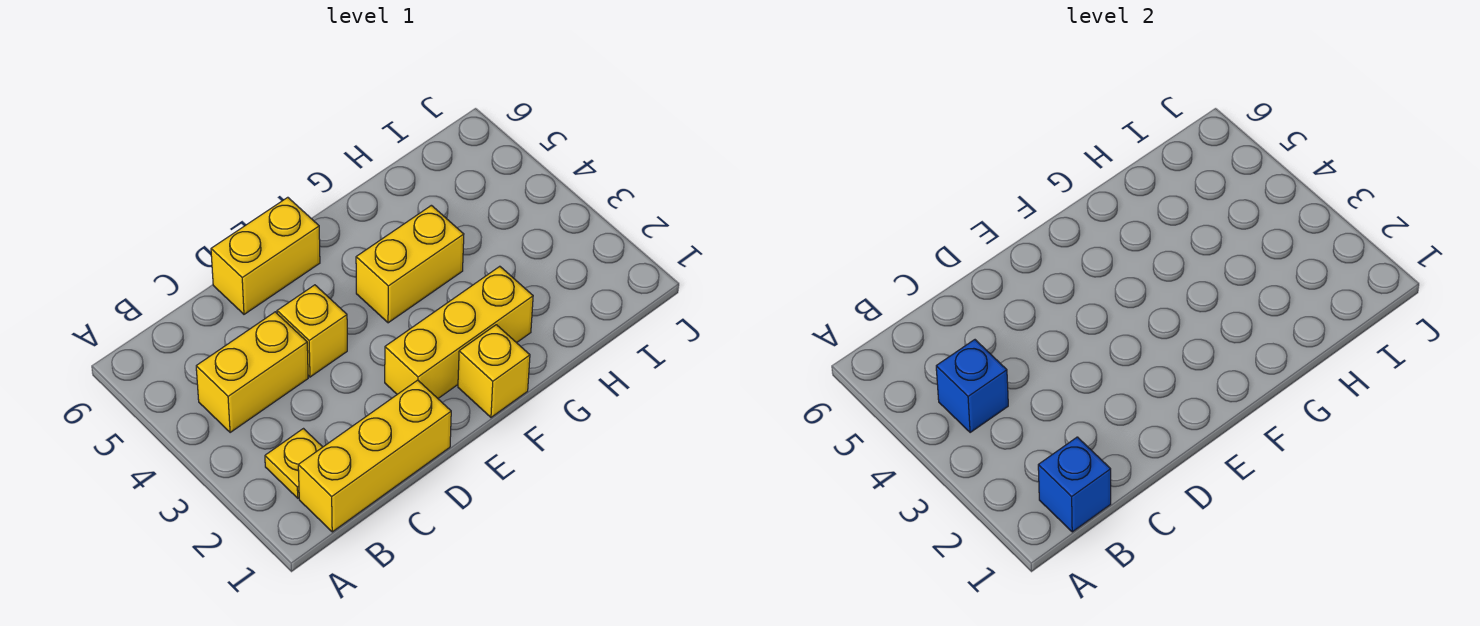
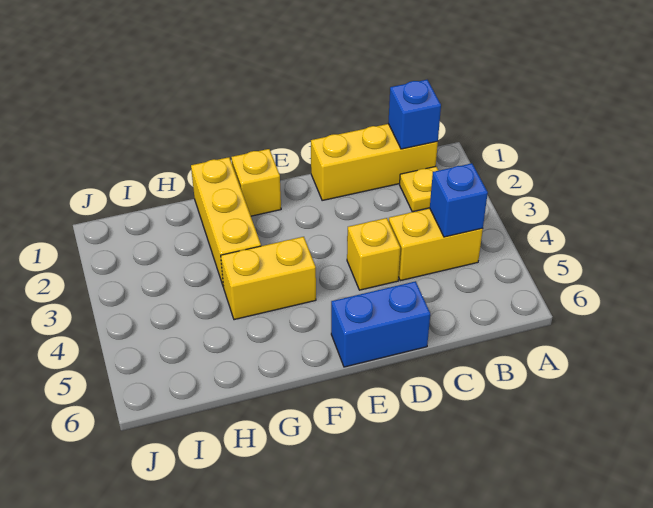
yellow brick D6:E6 level 1 -> blue brick D6:E6 level 1
yellow brick E2:G2 level 1 -> yellow brick G1:G3 level 1

